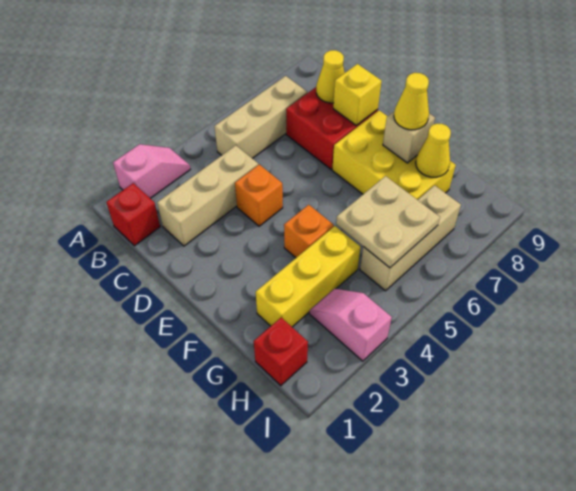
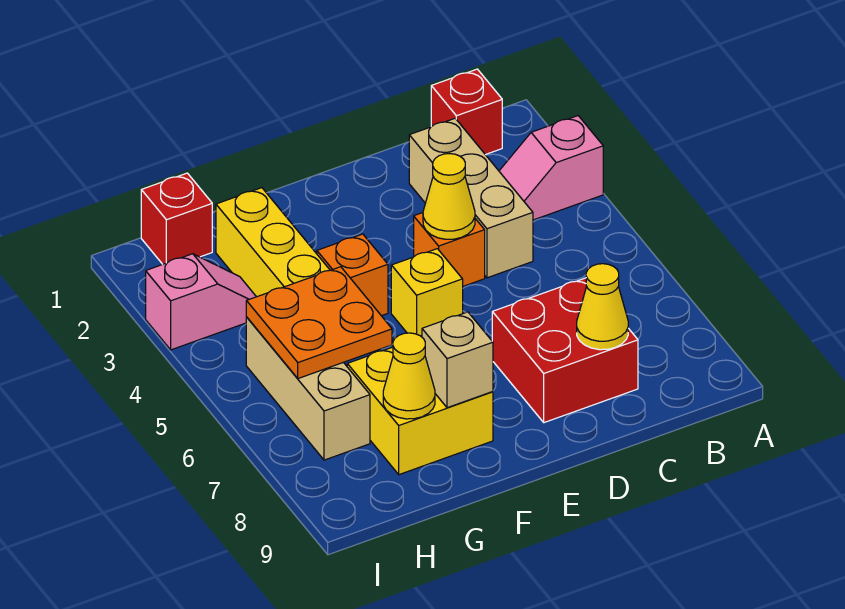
pink slope A2:A3 level 1 top 2 -> pink slope A3:B3 level 1 top A
tan brick B5:B7 level 1 -> none
yellow brick D8 level 2 -> yellow brick E5 level 1
yellow brick E7:G8 level 1 -> yellow brick F7:G8 level 1
yellow cone F8 level 3 -> yellow cone D4 level 2
tan plate G5:H6 level 2 -> orange plate G5:H6 level 2

